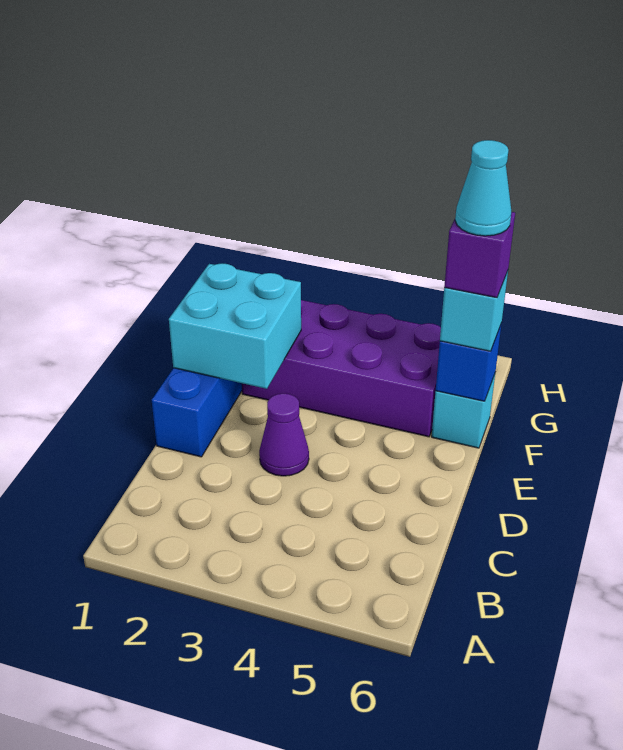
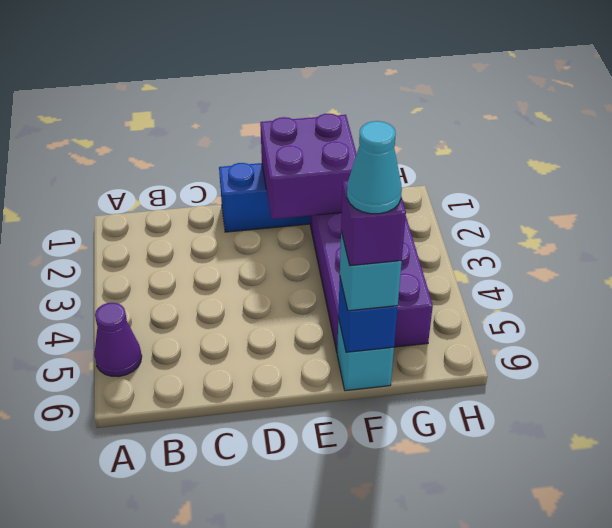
purple cone D3 level 1 -> purple cone A5 level 1
cyan brick E1:F2 level 2 -> purple brick E1:F2 level 2

